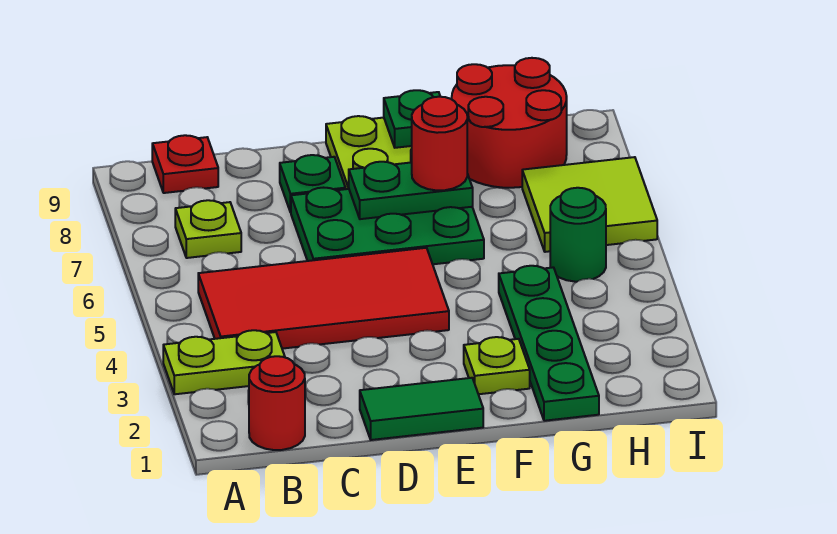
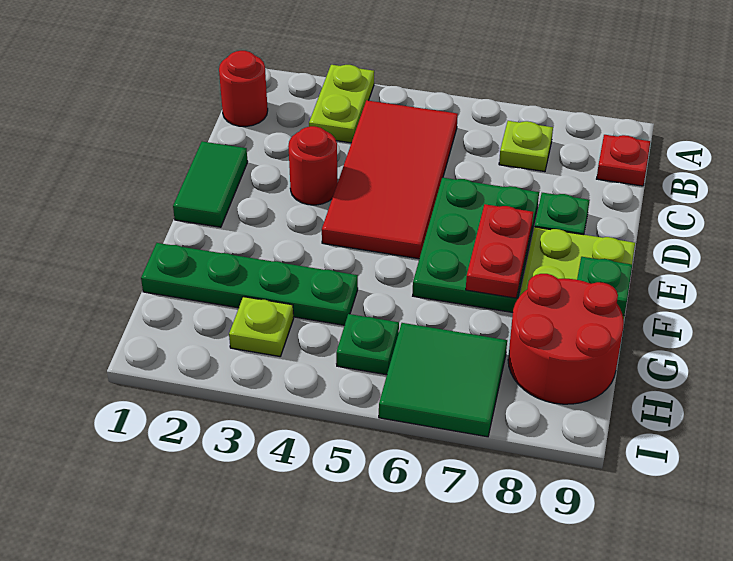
green plate E7:F7 level 2 -> red plate E7:F7 level 2
lime plate F2 level 1 -> lime plate H3 level 1
red round brick F7 level 3 -> red round brick D3 level 1
green round brick H5 level 1 -> green plate H5 level 1
lime tile H6:I7 level 1 -> green tile H6:I7 level 1

